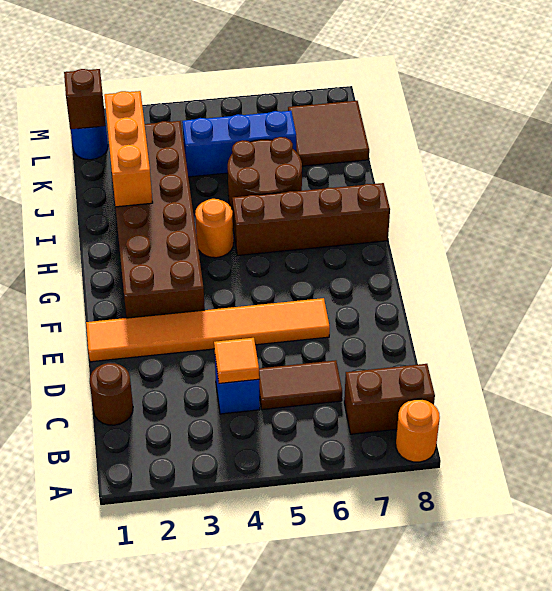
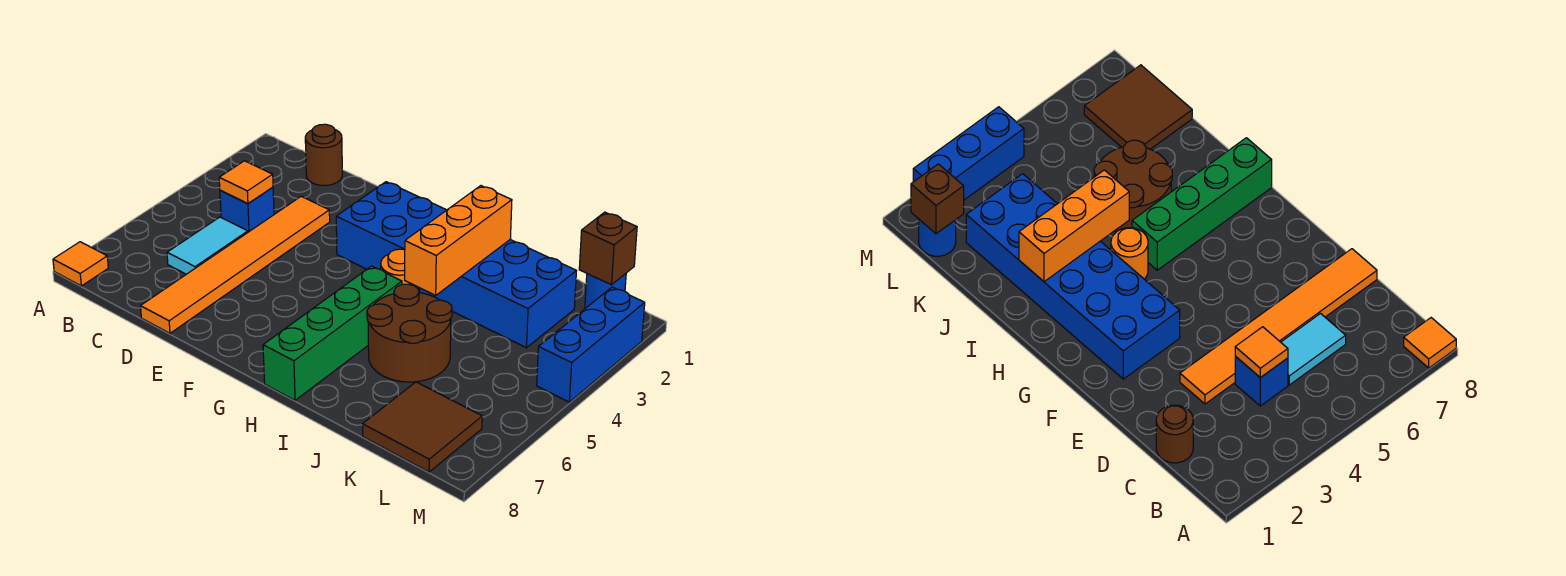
orange round brick A8 level 1 -> orange tile A8 level 1
brown brick B7:B8 level 1 -> none
brown tile C5:C6 level 1 -> cyan tile C5:C6 level 1
orange tile E1:E6 level 1 -> orange tile D3:D8 level 1
brown brick F2:K3 level 1 -> blue brick F2:K3 level 1
brown brick H5:H8 level 1 -> green brick H5:H8 level 1
orange brick I2:K2 level 2 -> orange brick I2:I4 level 2
blue brick K4:K6 level 1 -> blue brick M2:M4 level 1

